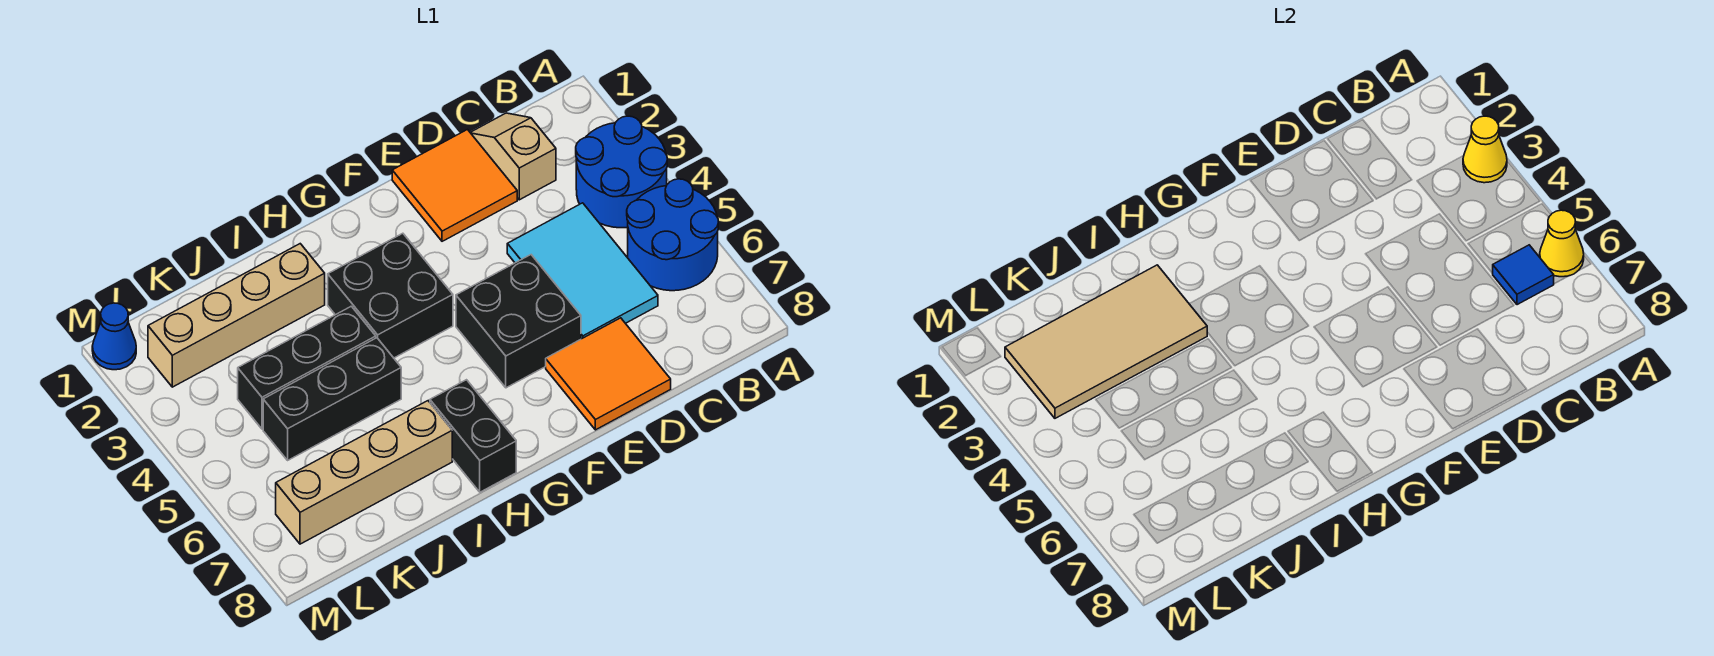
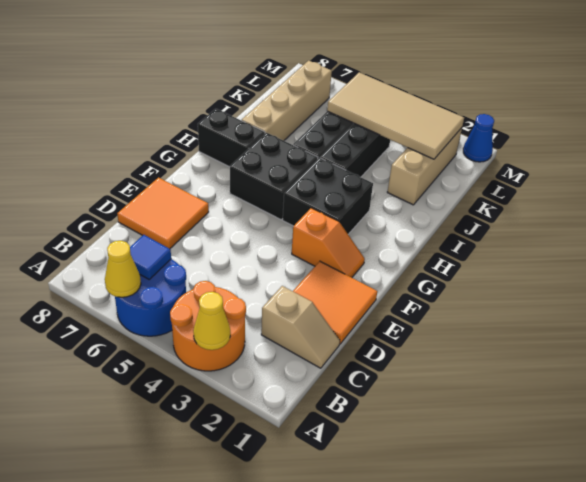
blue round brick A3:B4 level 1 -> orange round brick A3:B4 level 1
cyan tile C4:D6 level 1 -> none
black brick E5:F6 level 1 -> black brick G5:H6 level 1
none -> orange slope F2:F3 level 1 top 3
tan brick I2:L2 level 1 -> tan brick J2:L2 level 1
tan tile I2:L3 level 2 -> tan tile K2:L5 level 2

